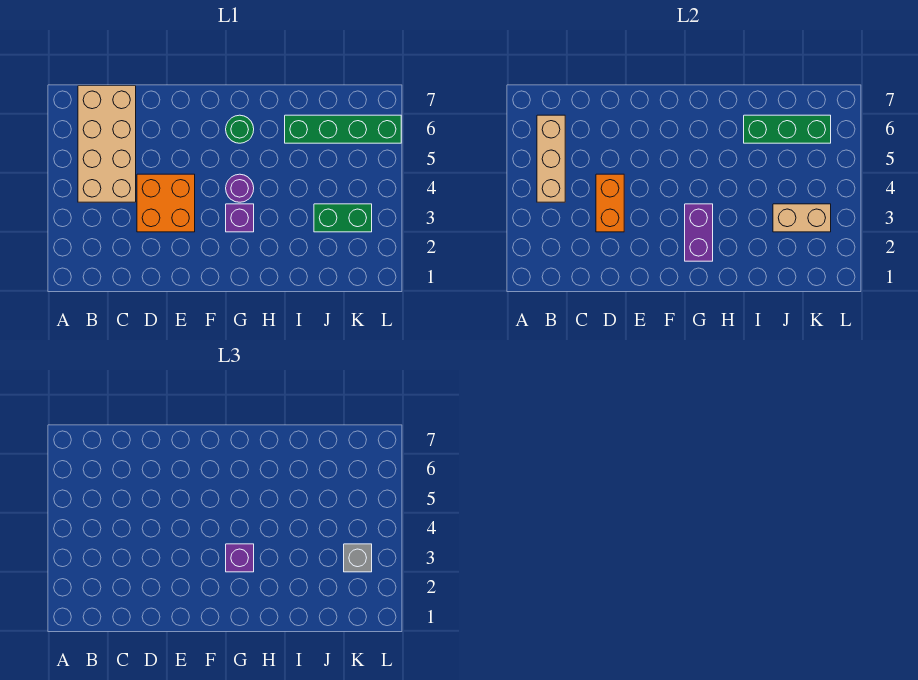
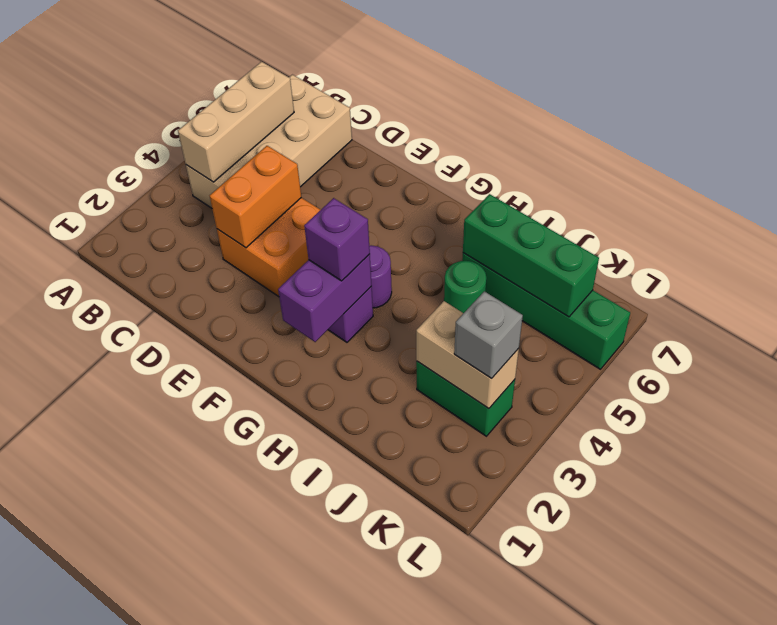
green round brick G6 level 1 -> green round brick I5 level 1

